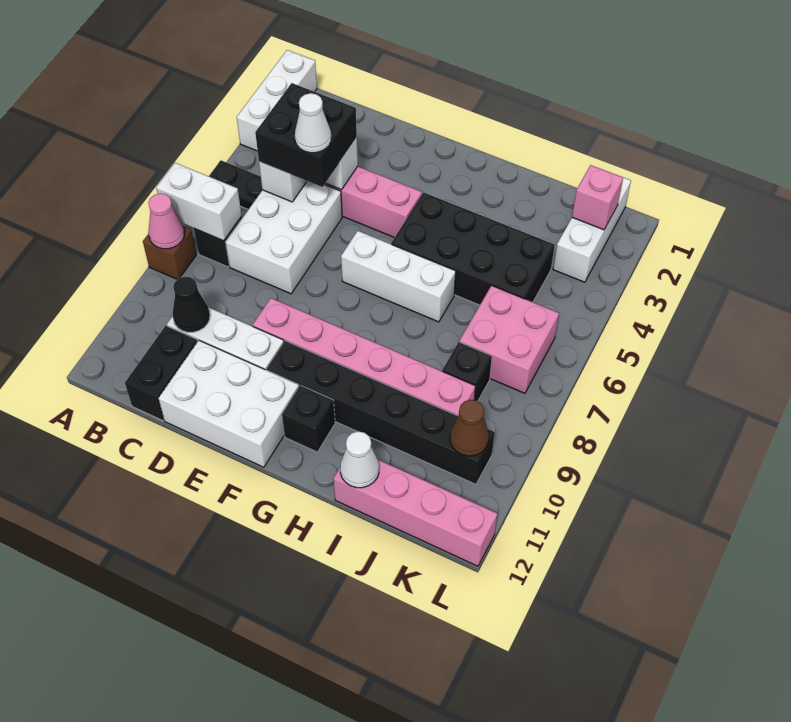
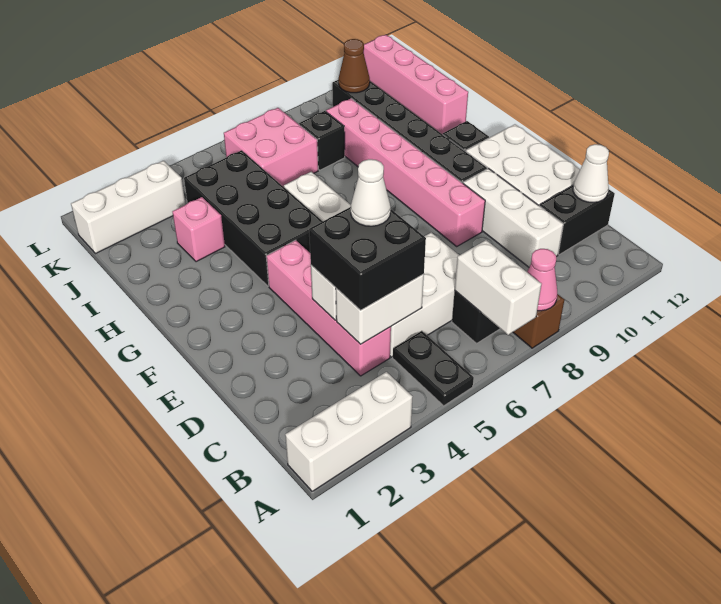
black cone C10 level 2 -> none
white cone I12 level 2 -> white cone C12 level 2
pink brick K2 level 2 -> pink brick I3 level 1

